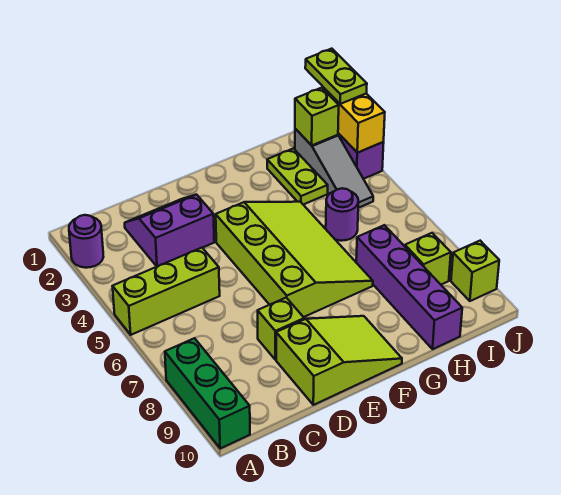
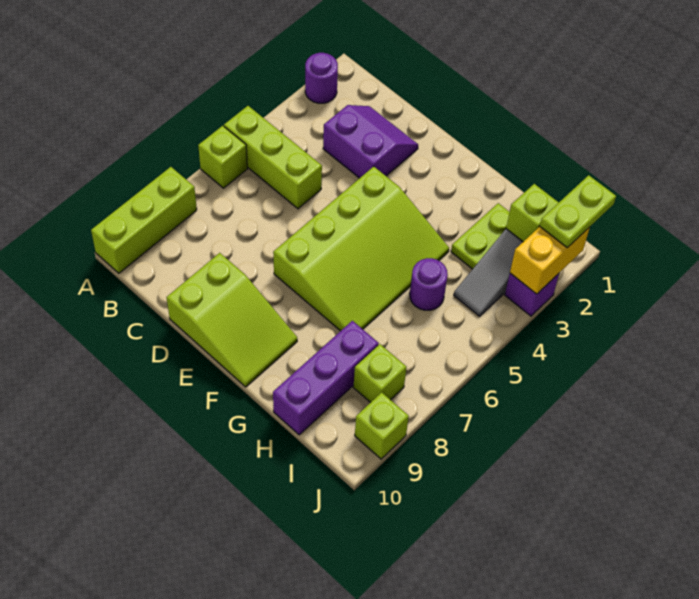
green brick A8:A10 level 1 -> lime brick A8:A10 level 1
lime brick D8 level 1 -> lime brick A6 level 1
purple brick H7:H10 level 1 -> purple brick H8:H10 level 1

